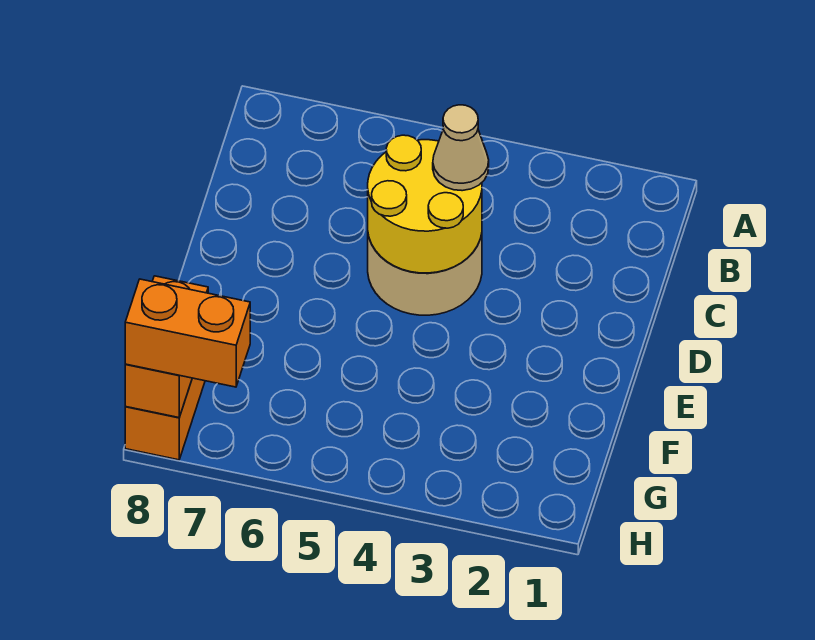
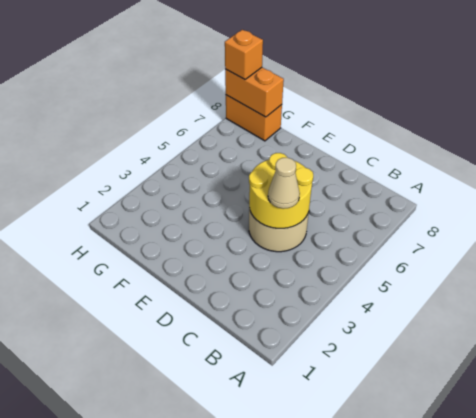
orange brick H7:H8 level 3 -> orange brick H8 level 3

